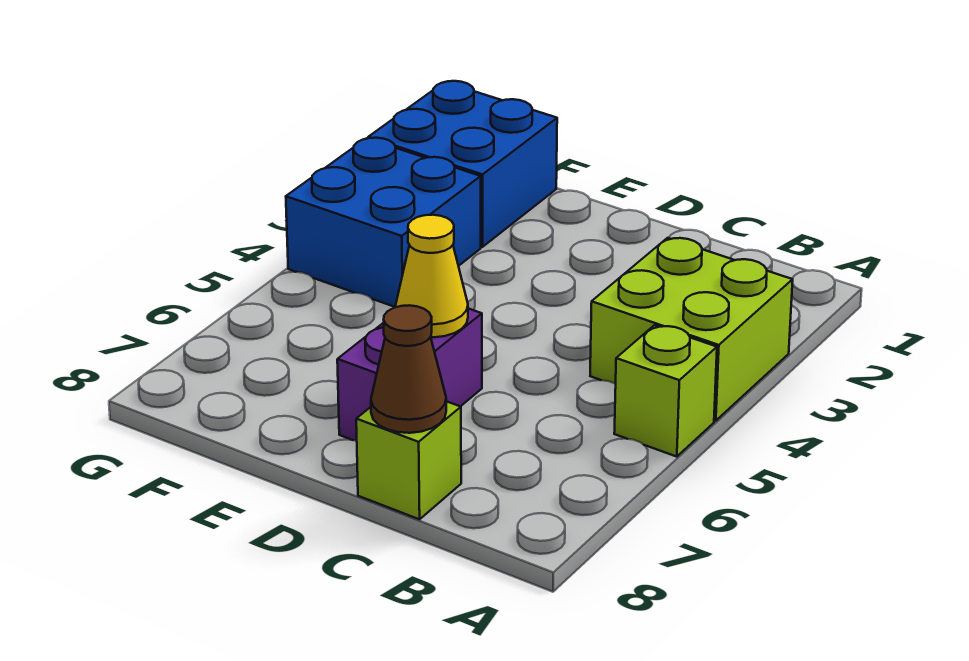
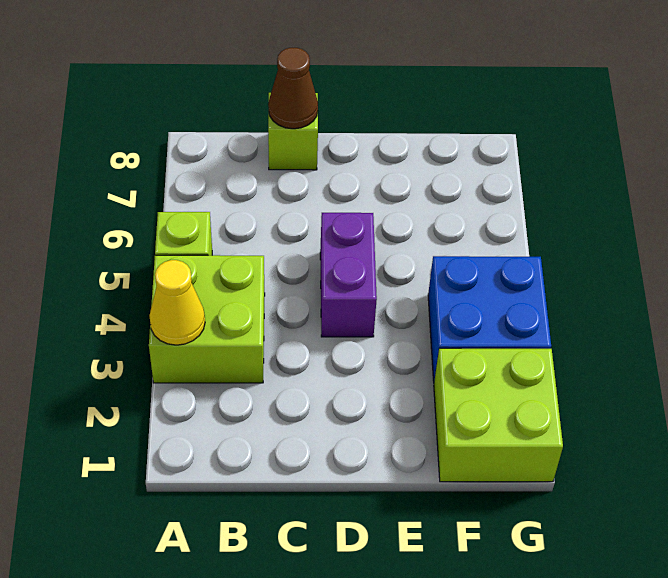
purple brick D6:D7 level 1 -> purple brick D4:D5 level 1
yellow cone D6 level 2 -> yellow cone A3 level 2
blue brick F1:G2 level 1 -> lime brick F1:G2 level 1

